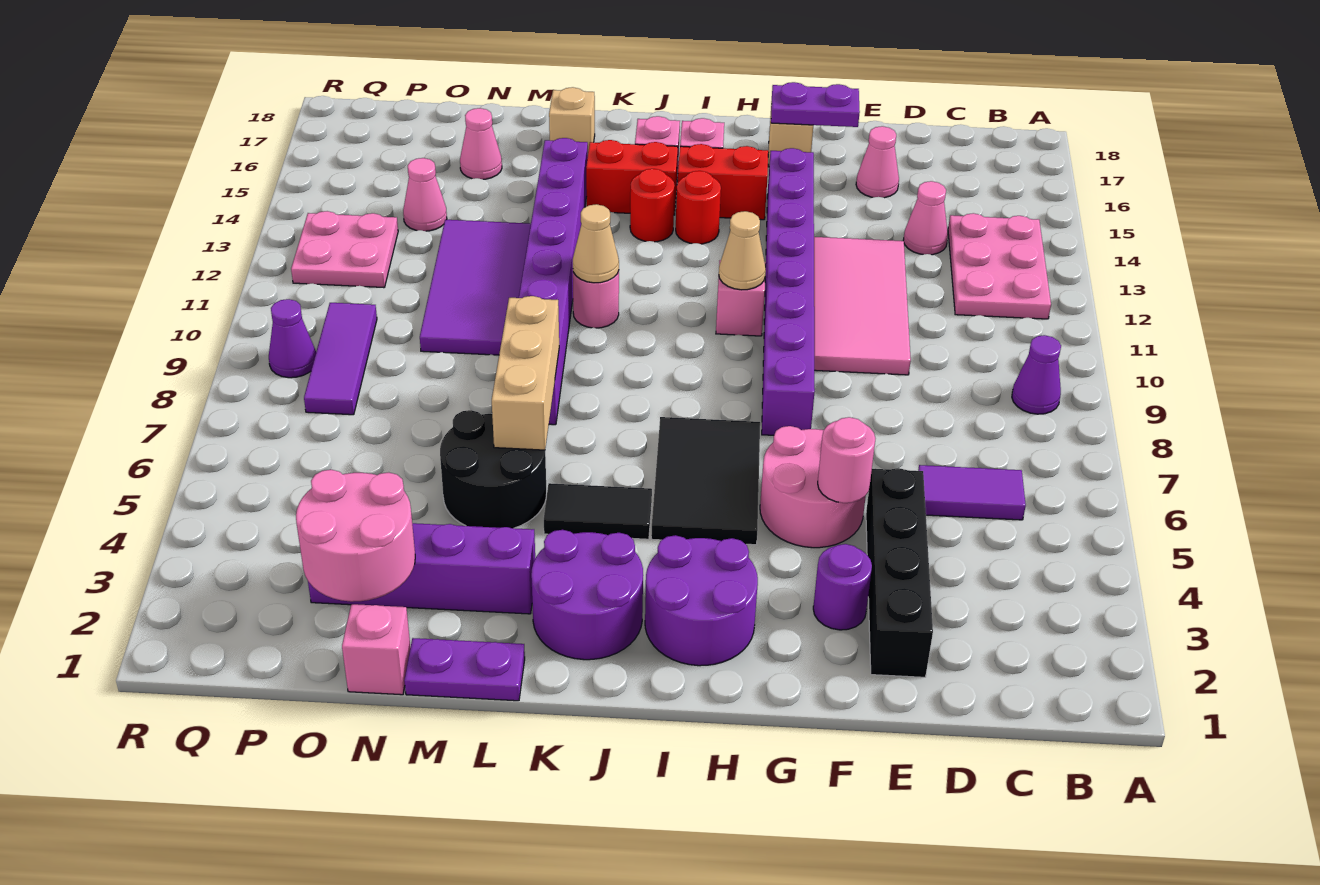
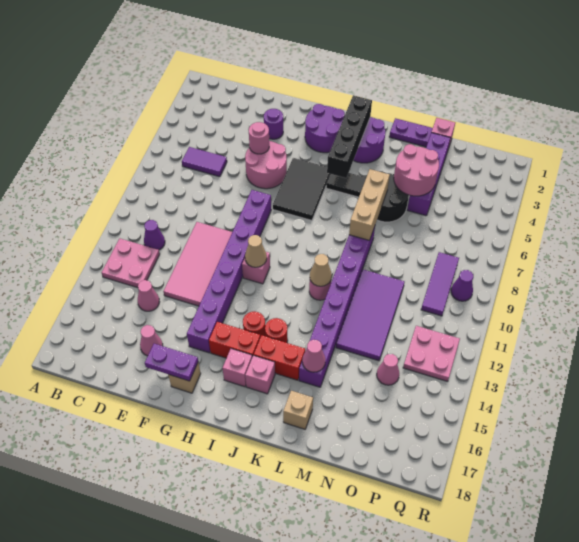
purple cone B9 level 1 -> purple cone C11 level 1
pink plate B12:C14 level 1 -> pink plate B12:C13 level 1
black brick E2:E5 level 1 -> black brick J2:J5 level 2
purple brick L3:O3 level 1 -> purple brick N2:N5 level 1
pink round brick N2:O3 level 2 -> pink round brick M4:N5 level 2
pink cone N16 level 1 -> pink cone L15 level 2

